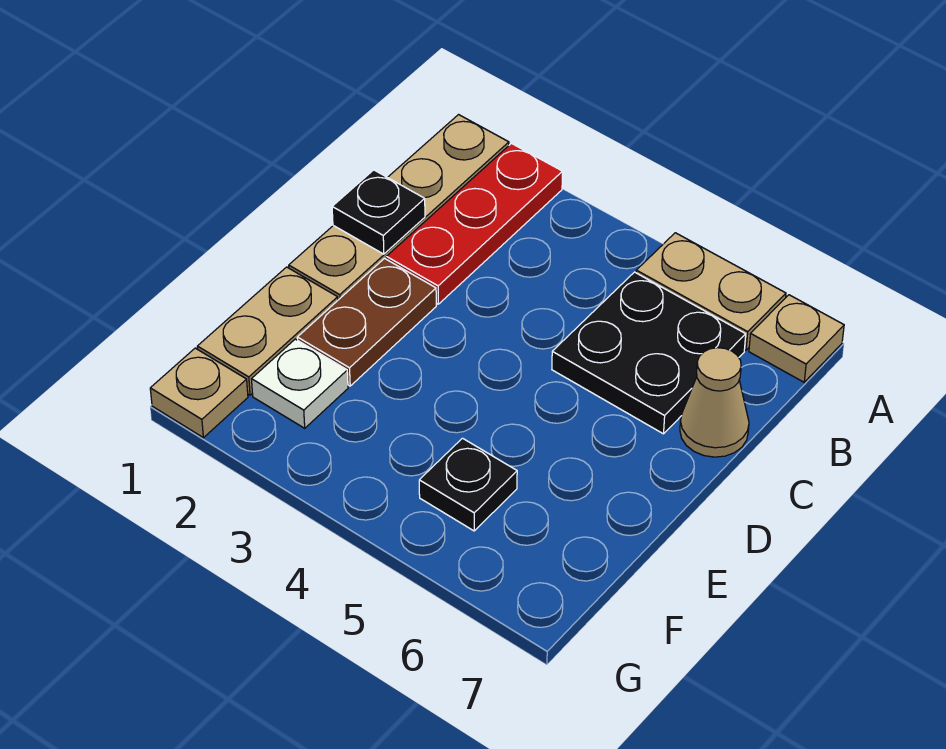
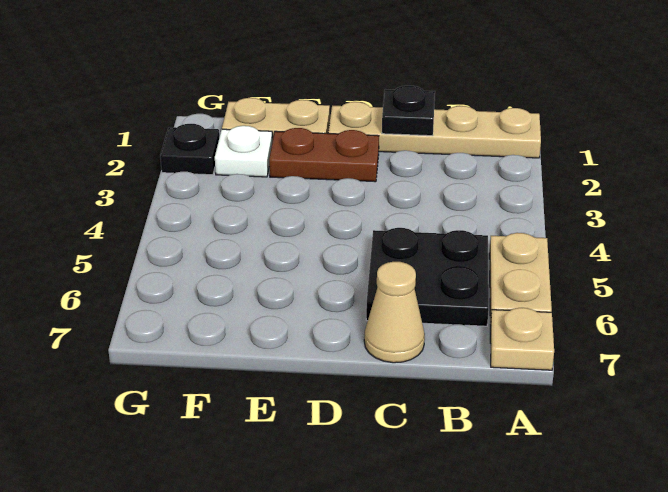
red plate A2:C2 level 1 -> none
black plate F5 level 1 -> black plate G2 level 1
tan plate G1 level 1 -> none

